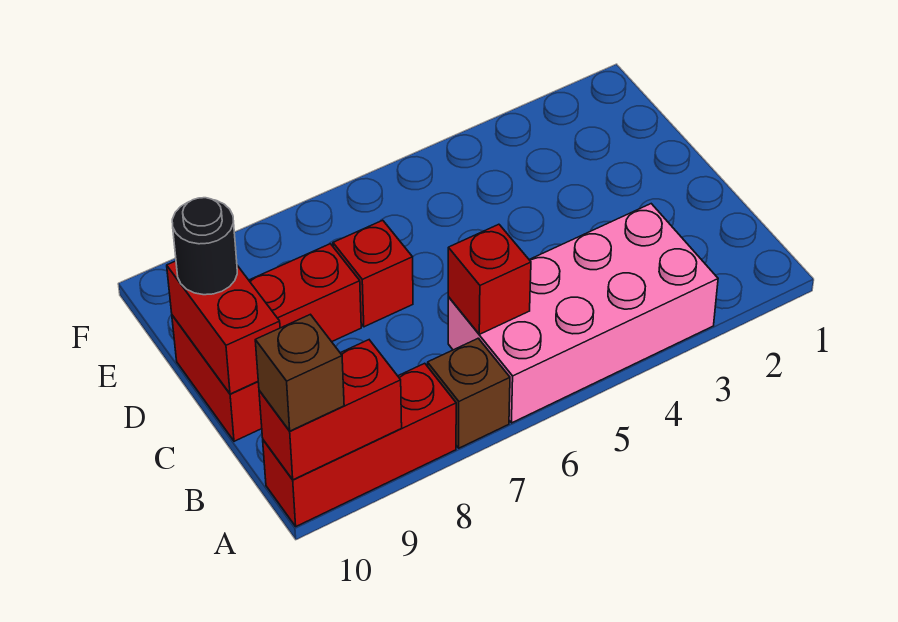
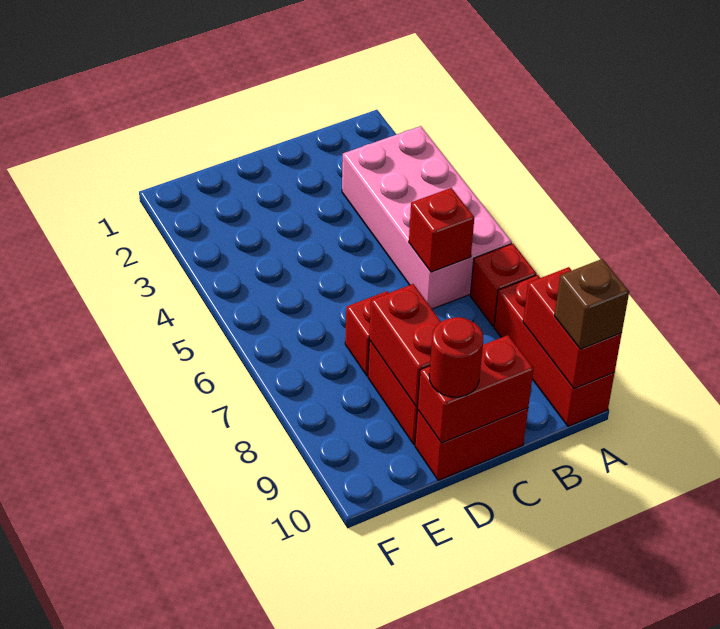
brown brick A7 level 1 -> red brick A7 level 1
none -> red brick D8:D9 level 2
black round brick D10 level 3 -> red round brick D10 level 3

